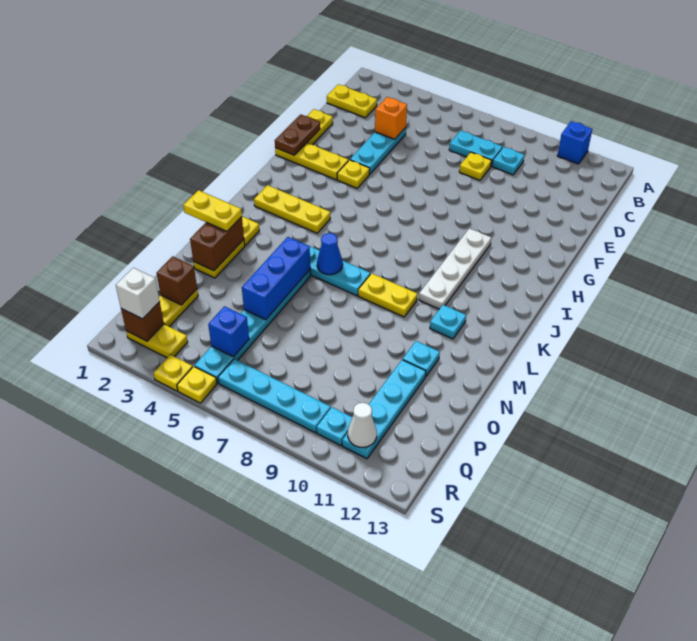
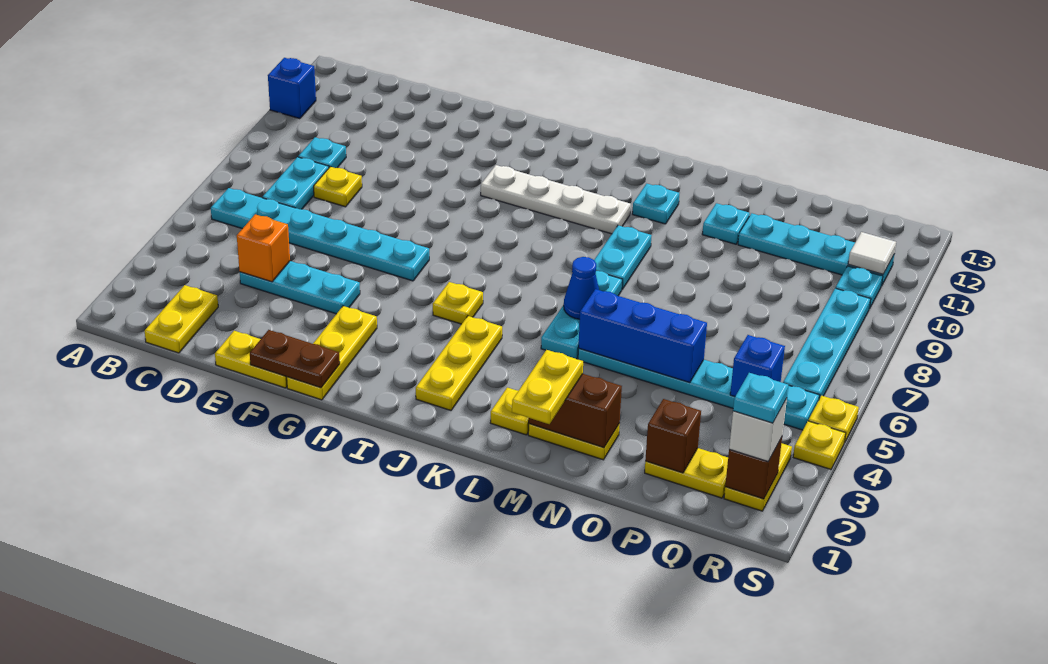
none -> cyan plate B6:G6 level 1
yellow plate G4 level 1 -> yellow plate I5 level 1
yellow plate L8:L9 level 1 -> cyan plate L8:L9 level 1
none -> cyan plate R2 level 4
white cone R11 level 2 -> white tile R11 level 2

